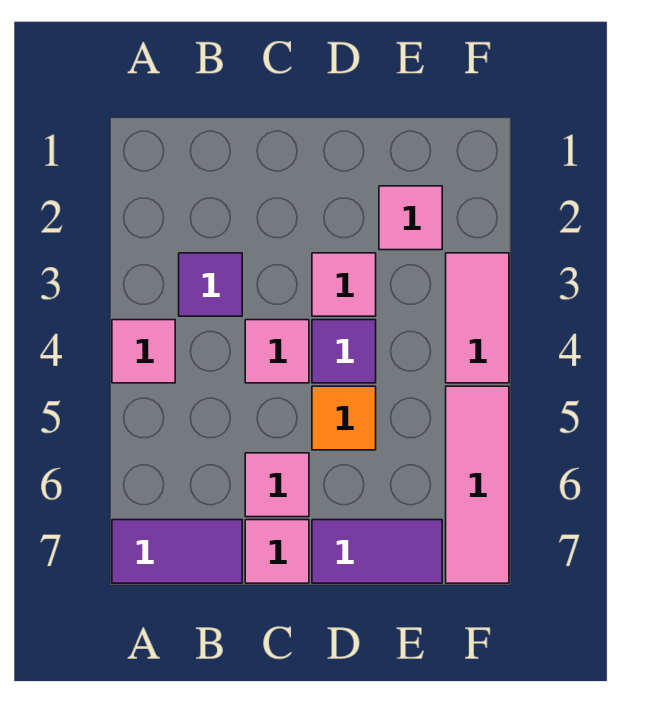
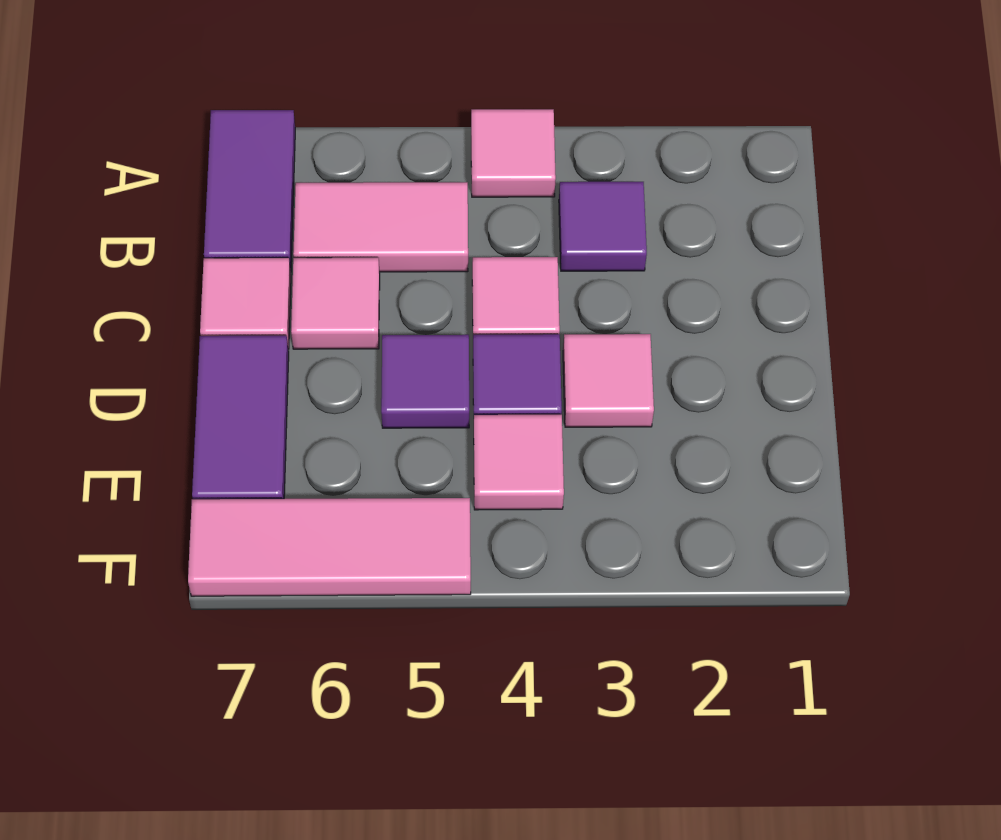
orange tile D5 level 1 -> purple tile D5 level 1
pink tile E2 level 1 -> pink tile E4 level 1
pink tile F3:F4 level 1 -> pink tile B5:B6 level 1

